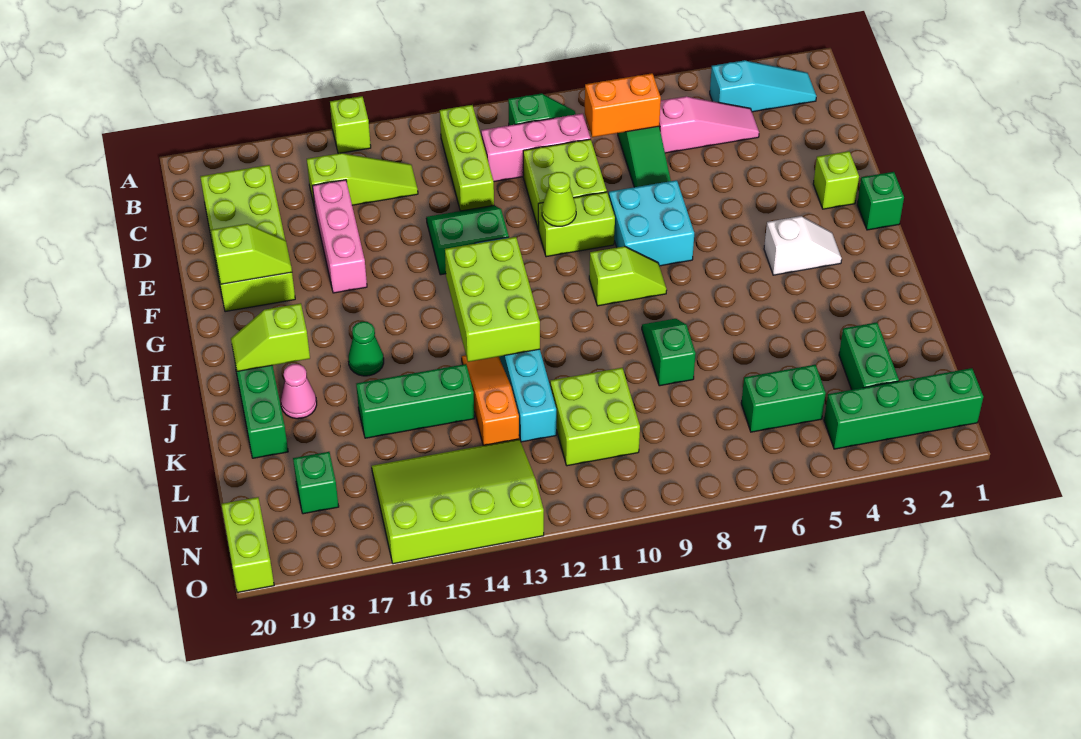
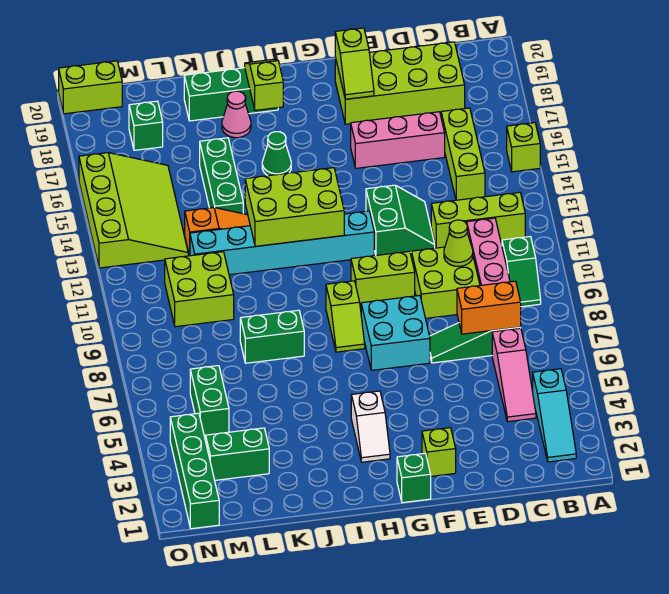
orange brick C7:C8 level 2 -> orange brick C7:D7 level 2
lime slope C14:C16 level 1 top 16 -> lime brick C14:C16 level 1
lime brick F9:F10 level 1 -> lime brick F10:G10 level 1
lime cone F10 level 2 -> lime cone D10 level 2
green slope J8:K8 level 1 top K -> green brick J8:K8 level 1

